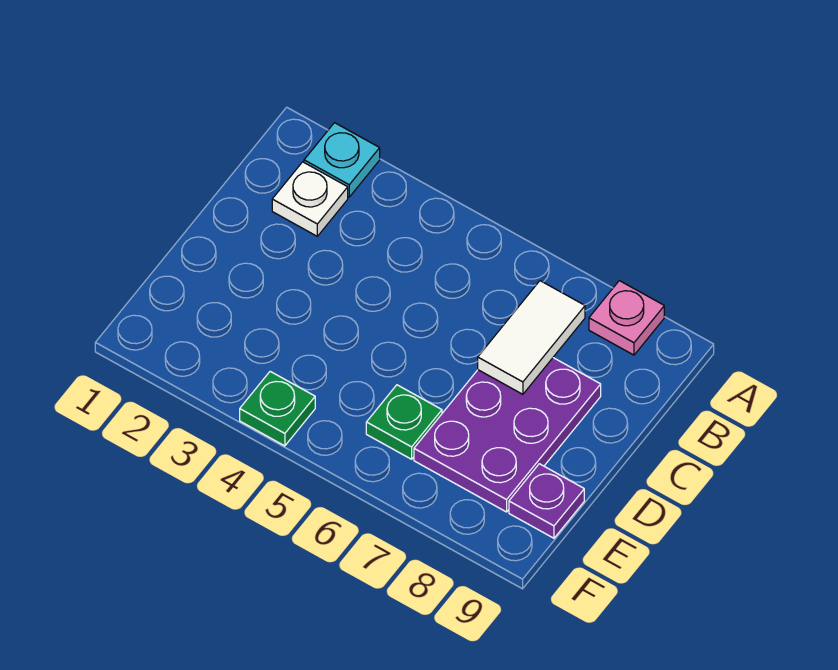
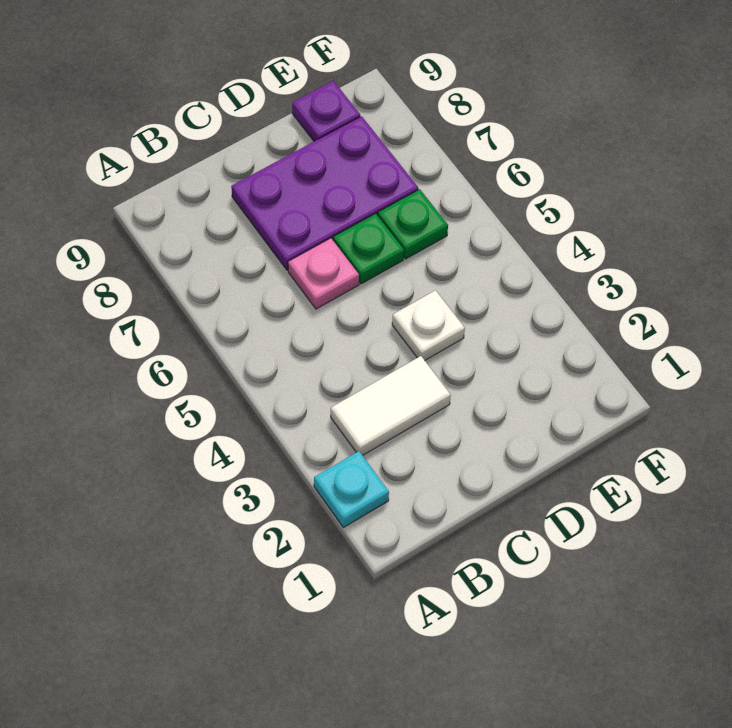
pink plate A8 level 1 -> pink plate C6 level 1
white plate B2 level 1 -> white plate D4 level 1
white tile B7:C7 level 2 -> white tile B3:C3 level 1
green plate F4 level 1 -> green plate D6 level 1

